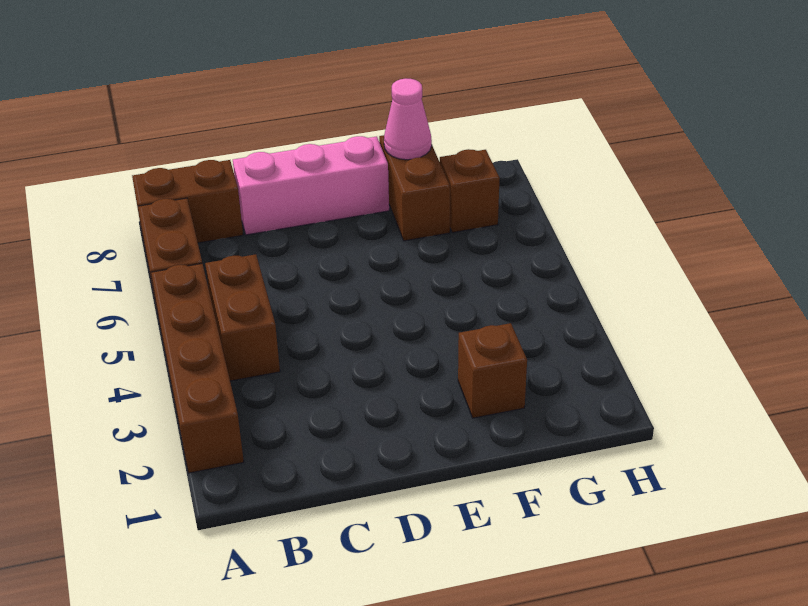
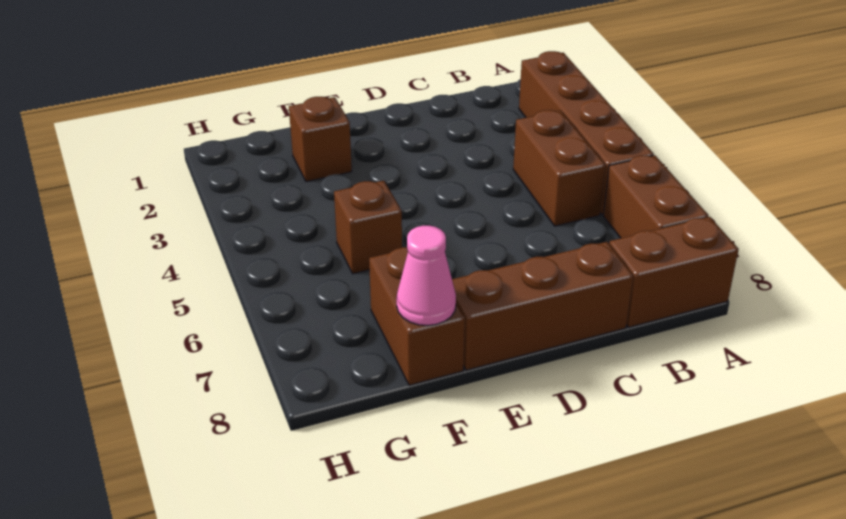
pink brick C8:E8 level 1 -> brown brick C8:E8 level 1
brown brick G7 level 1 -> brown brick F5 level 1

